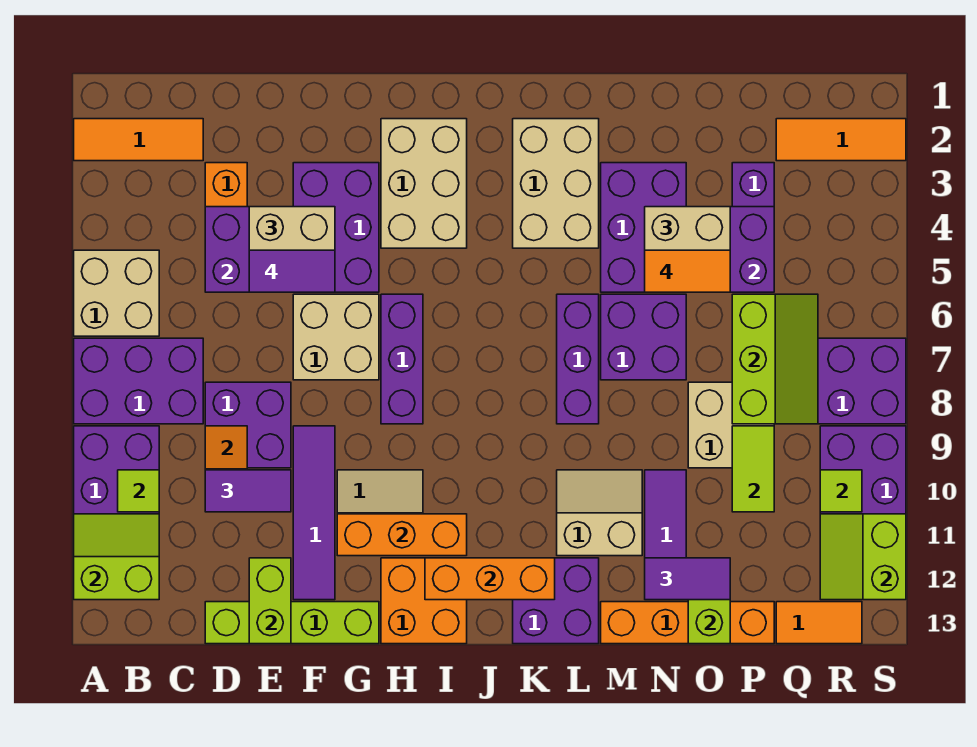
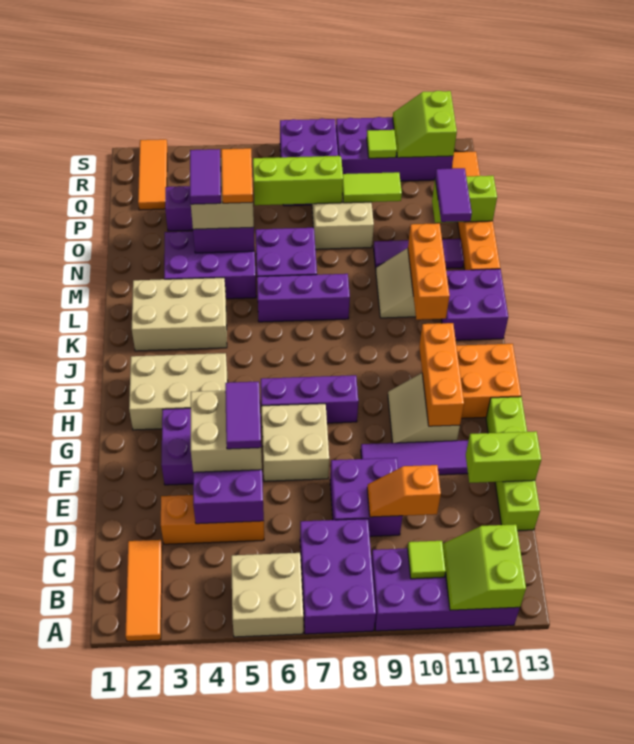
purple tile D10:E10 level 3 -> purple tile N4:O4 level 4
orange brick I12:K12 level 2 -> orange brick K11:M11 level 2
lime slope R11:S12 level 2 top S -> lime slope R11:S12 level 2 top 12

